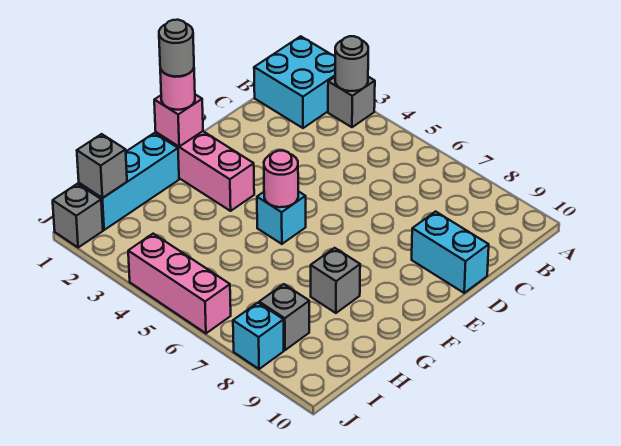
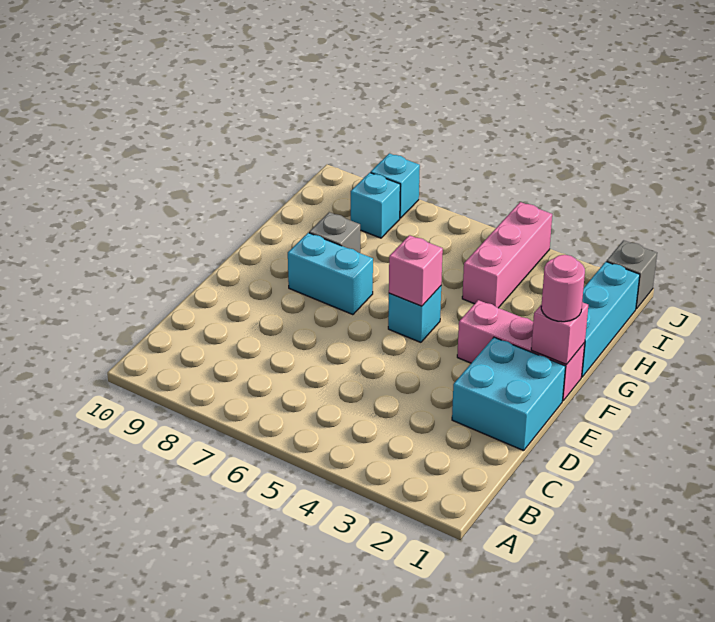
cyan brick A1:B2 level 1 -> cyan brick D1:E2 level 1
grey brick A3 level 1 -> none
grey round brick A3 level 2 -> none
cyan brick D9:D10 level 1 -> cyan brick F7:F8 level 1
grey round brick F1 level 4 -> none
pink round brick F5 level 2 -> pink brick F5 level 2
grey brick I1 level 2 -> none
grey brick I8 level 1 -> cyan brick I8 level 1
pink brick J4:J6 level 1 -> pink brick H4:J4 level 1

